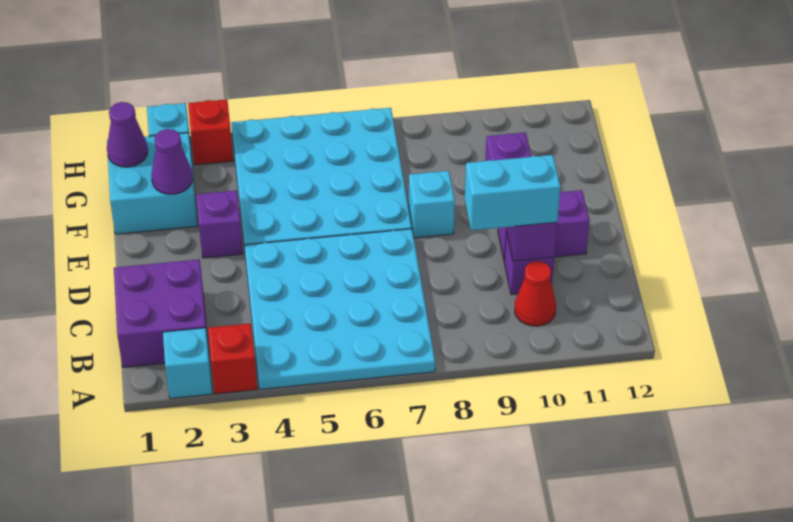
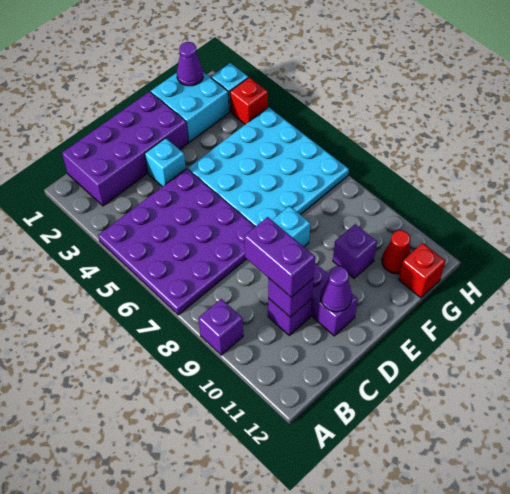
cyan brick A2 level 1 -> cyan brick D3 level 1
red brick A3 level 1 -> red brick G12 level 1
cyan plate A4:D7 level 1 -> purple plate A4:D7 level 1
purple brick B1:C2 level 1 -> purple brick B1:E2 level 1
red cone B10 level 1 -> red cone G11 level 1
cyan brick C9:C10 level 3 -> purple brick C9:C10 level 3
purple brick E3 level 1 -> purple brick A9 level 1
purple cone F2 level 2 -> purple cone D11 level 2

